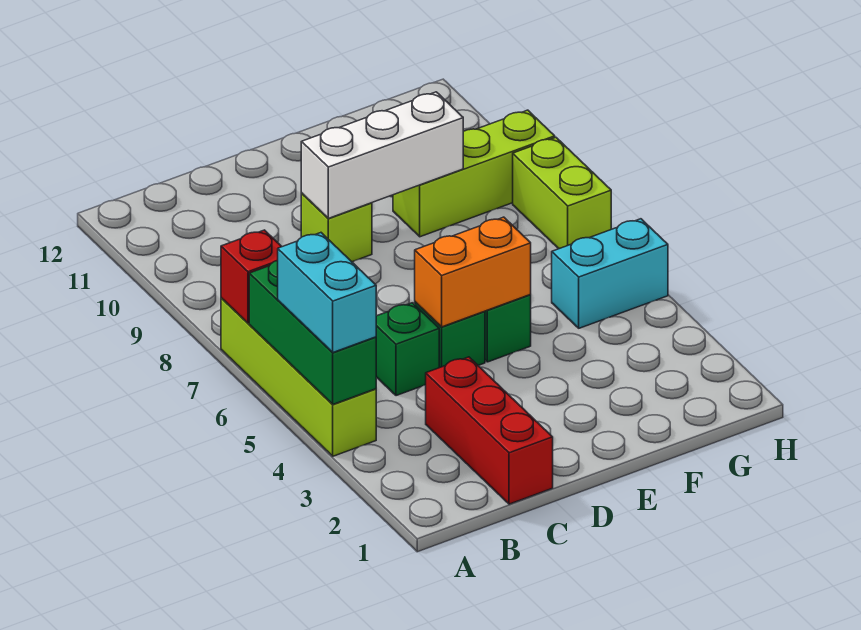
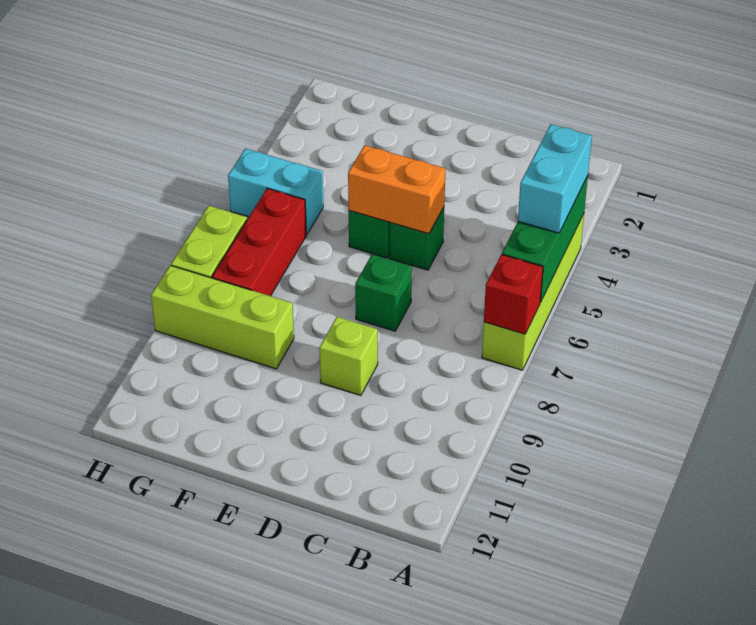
red brick C1:C3 level 1 -> red brick G6:G8 level 1
green brick C5 level 1 -> green brick D7 level 1
white brick D9:F9 level 2 -> none

